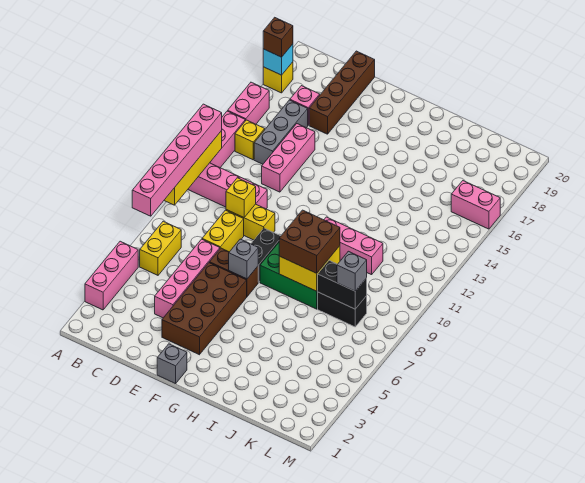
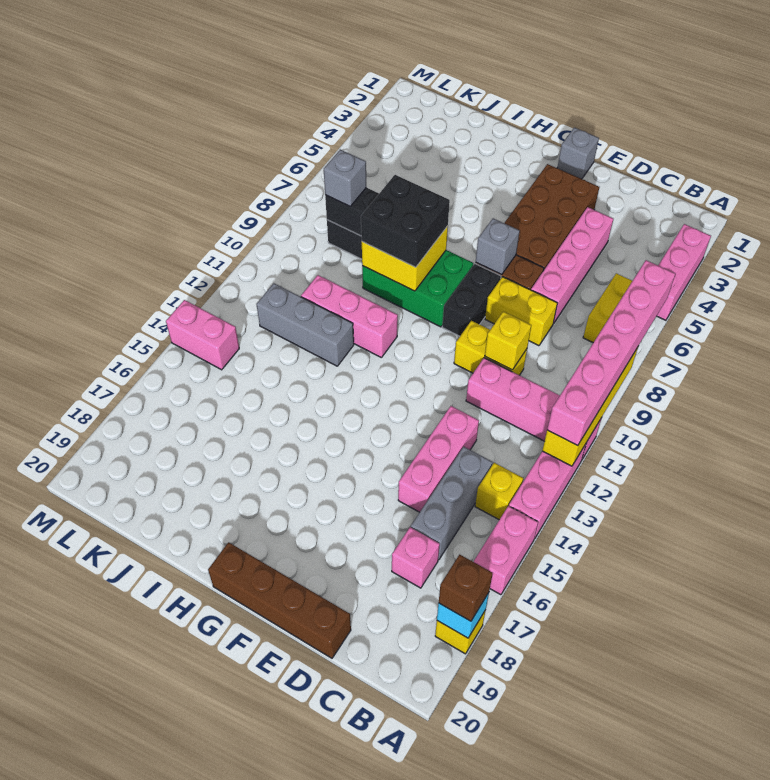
yellow brick D8:D9 level 1 -> yellow brick D8:E8 level 1
brown brick D17:D20 level 1 -> brown brick D20:G20 level 1
brown brick H8:I9 level 3 -> black brick H8:I9 level 3
none -> grey brick I12:K12 level 1
pink brick L16:M16 level 1 -> pink brick L14:M14 level 1

